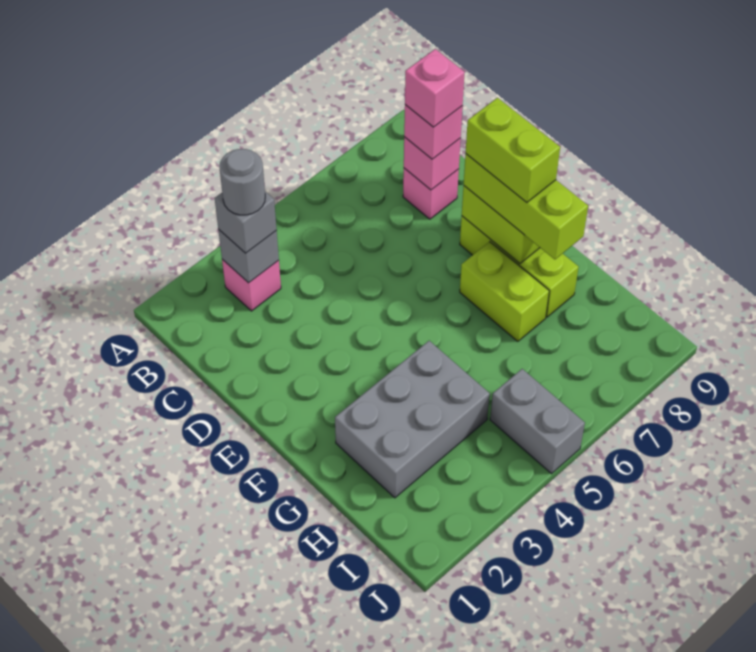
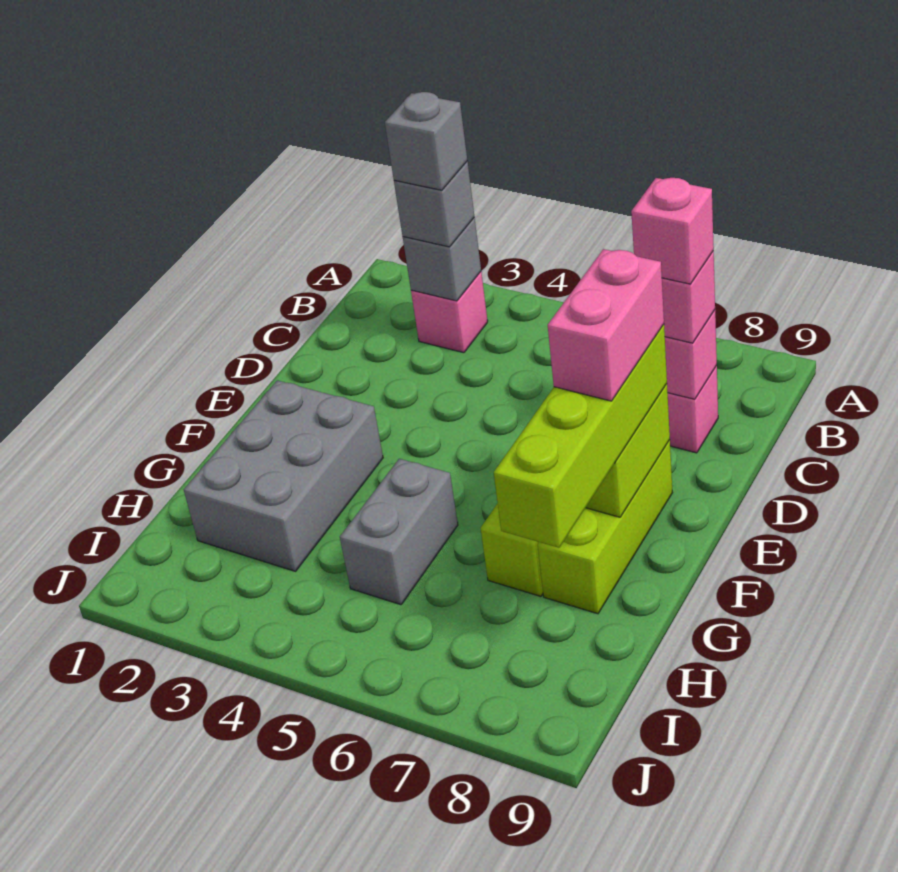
grey round brick B3 level 4 -> grey brick B3 level 4
lime brick E8:G8 level 3 -> lime brick E8:H8 level 3
lime brick E8:F8 level 4 -> pink brick E8:F8 level 4
grey brick G2:H4 level 1 -> grey brick F2:H3 level 1
grey brick I5:J5 level 1 -> grey brick G5:H5 level 1

